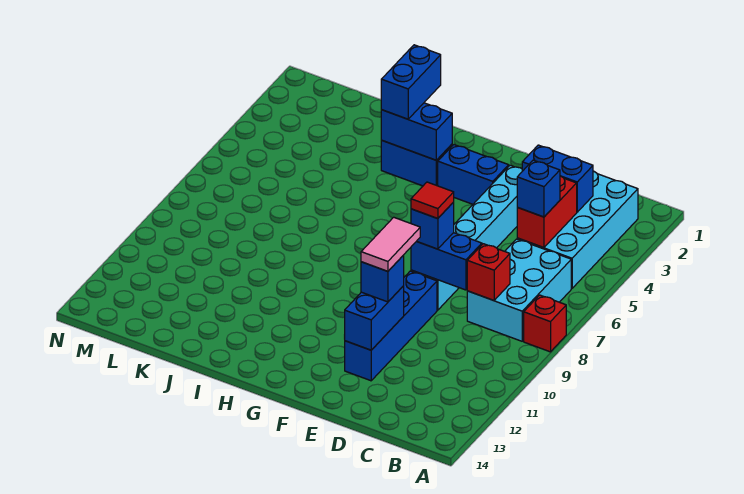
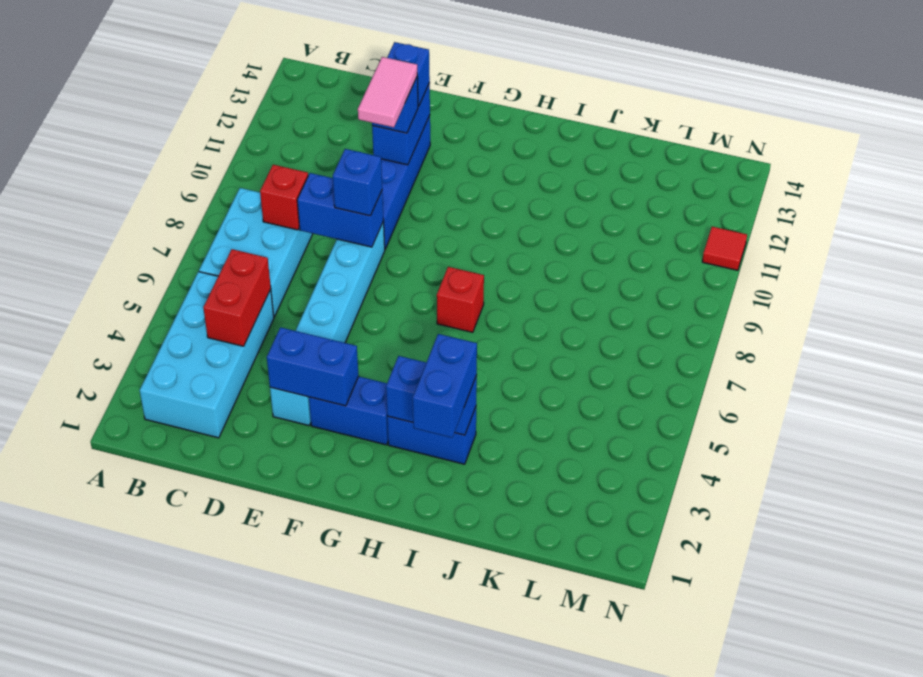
red brick A8 level 1 -> red brick H7 level 1
blue brick C3:D3 level 2 -> blue brick E3:F3 level 2
blue brick C5 level 3 -> blue brick E12 level 3
red tile E8 level 4 -> red tile N11 level 1

